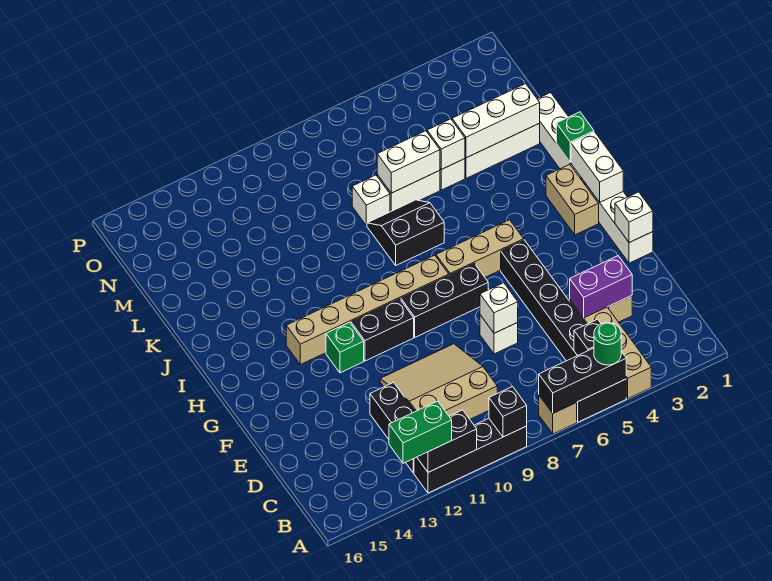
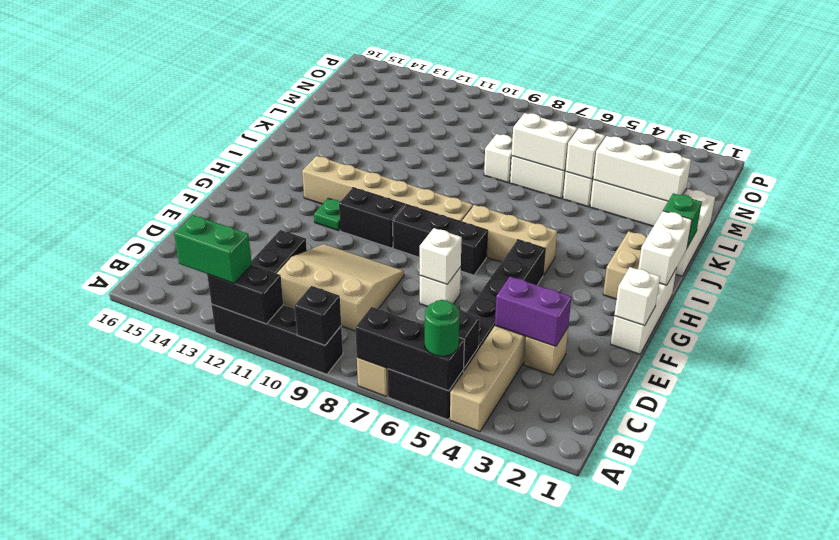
green brick G12 level 1 -> green plate G12 level 1
black slope J7:K8 level 1 top J -> none

